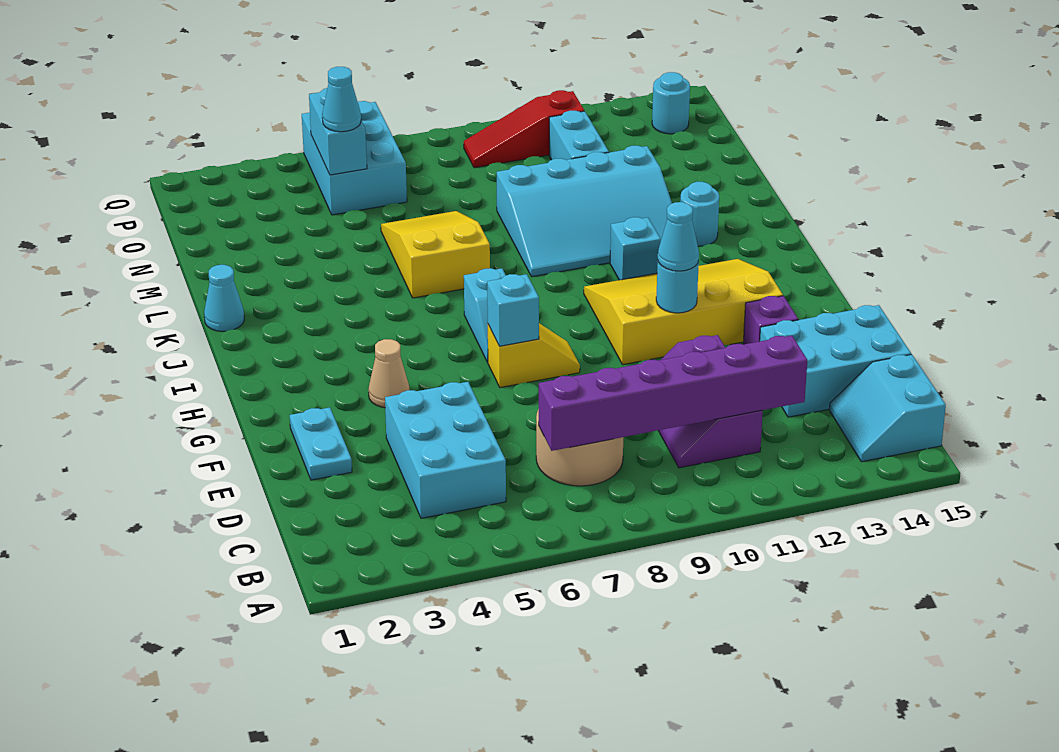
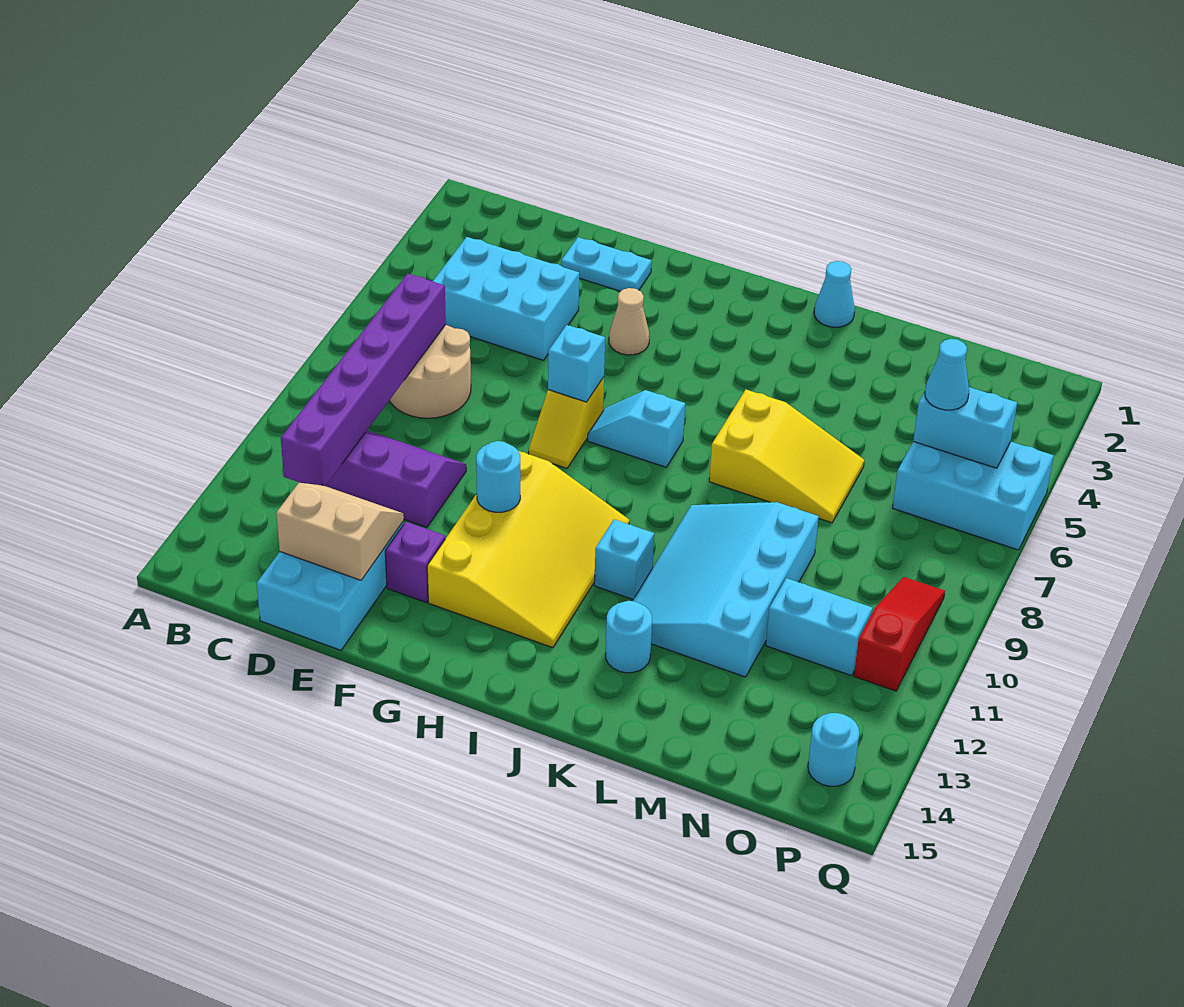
cyan slope B14:C15 level 1 top 15 -> none
none -> tan slope D13:E14 level 2 top 14
cyan cone G11 level 3 -> none

